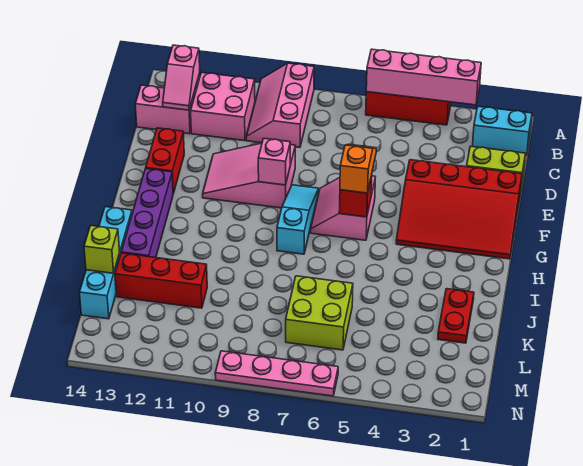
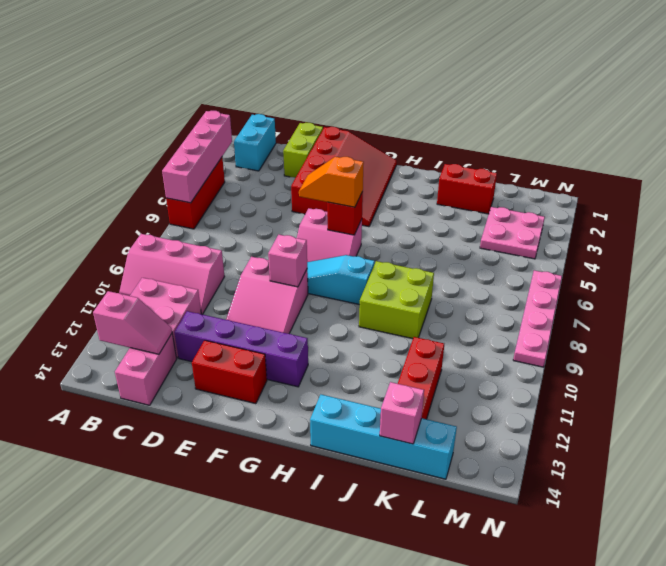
purple brick G13:J13 level 1 -> purple brick D12:G12 level 1
red plate J2:K2 level 1 -> red brick J2:K2 level 1
lime brick K6:L7 level 1 -> lime brick I8:J9 level 1
lime brick K14 level 2 -> pink brick K14 level 2
none -> pink plate L3:M4 level 1

